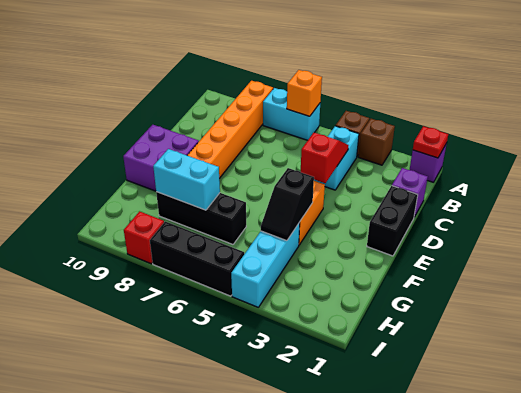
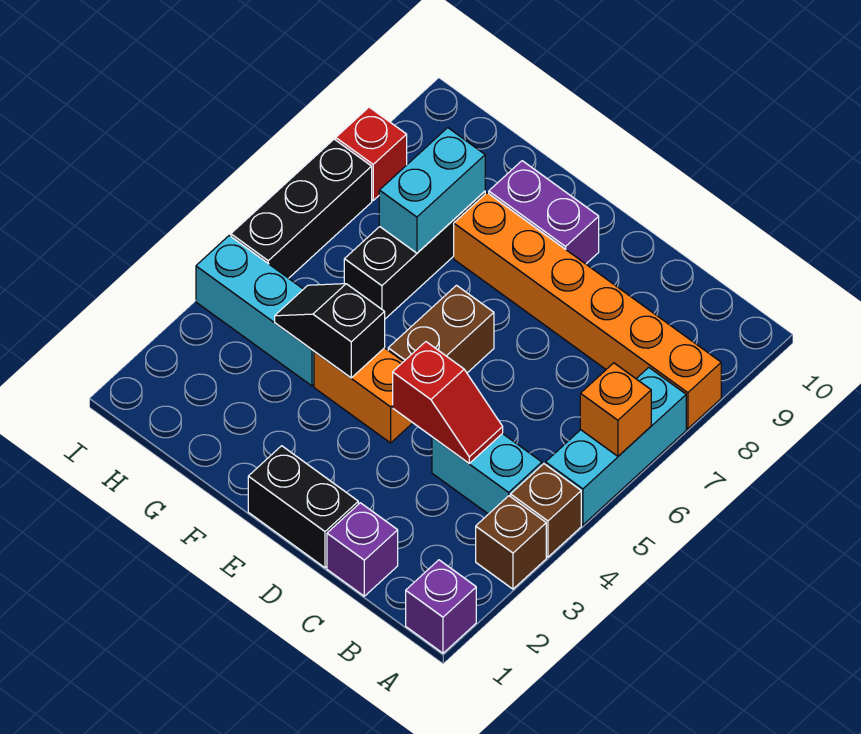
red plate A1 level 2 -> none
cyan brick A6:A7 level 1 -> cyan brick A5:A7 level 1
none -> brown brick E5:E6 level 1
purple brick E9:F10 level 1 -> purple brick E9:F9 level 1

